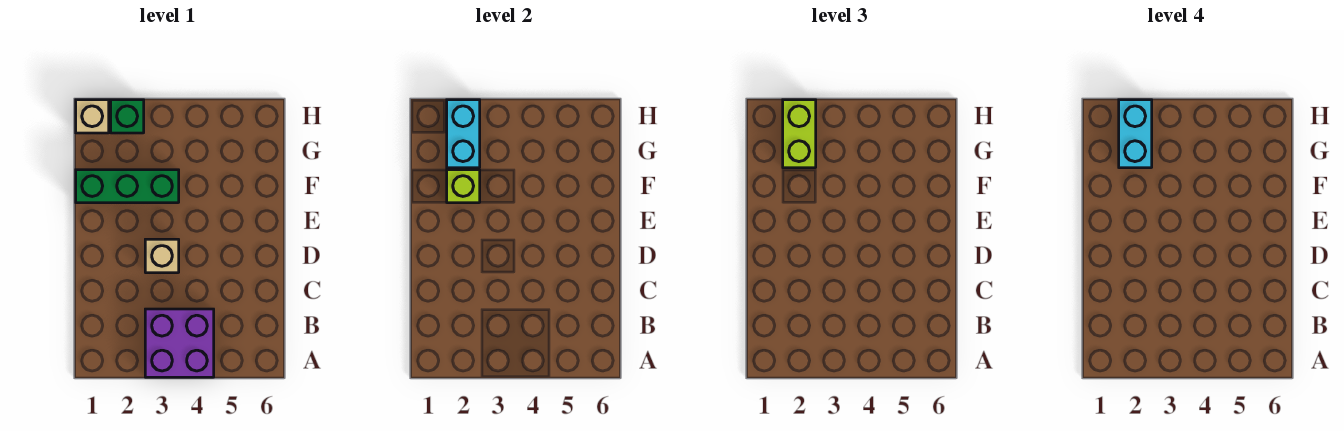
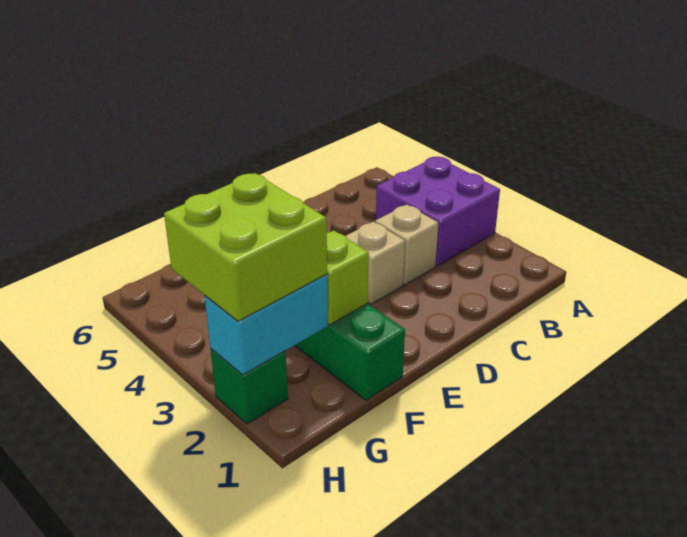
lime brick G2:H2 level 3 -> lime brick G2:H3 level 3
cyan brick G2:H2 level 4 -> none
tan brick H1 level 1 -> tan brick C3 level 1

